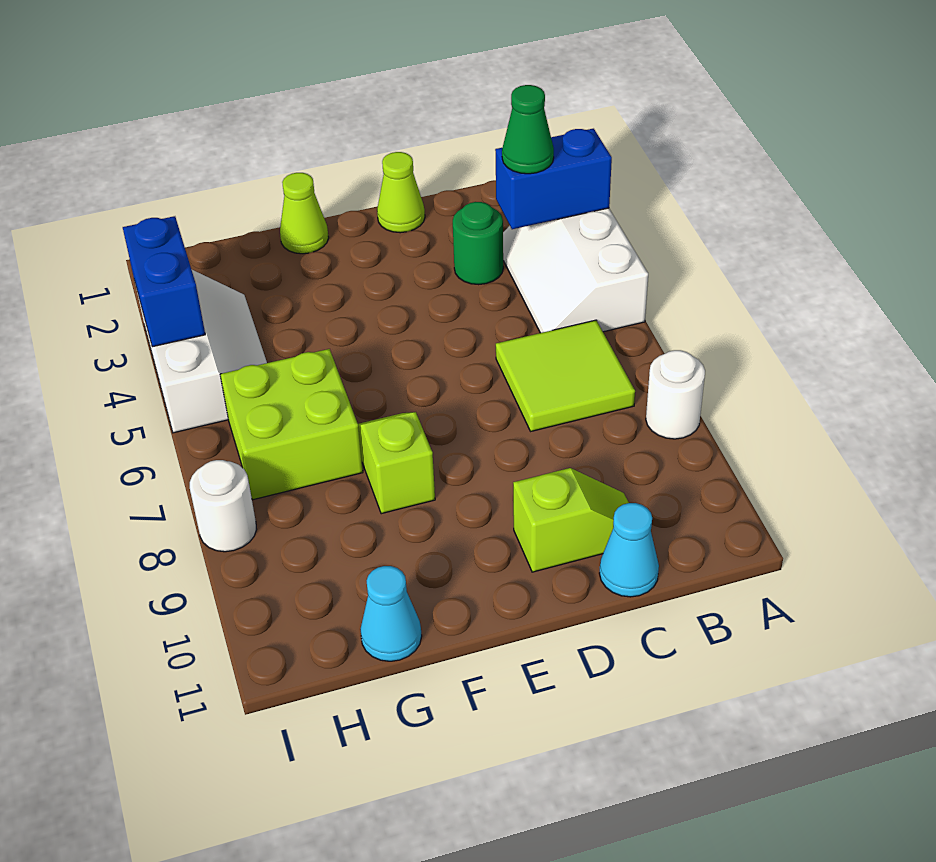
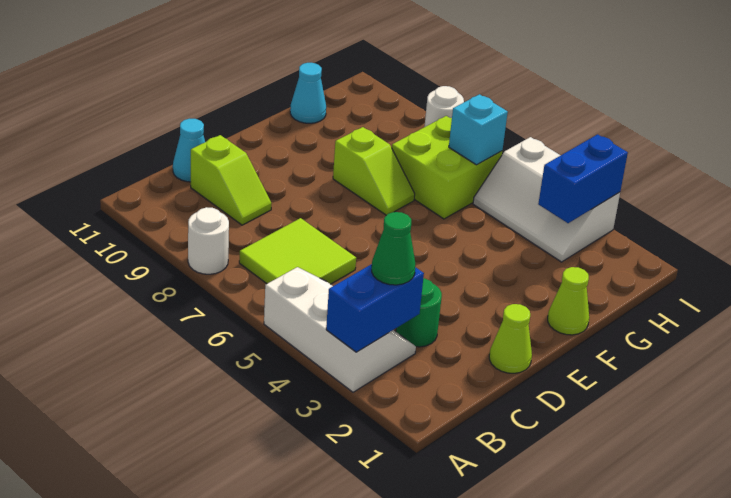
lime slope C10:D10 level 1 top D -> lime slope C9:C10 level 1 top 10
none -> cyan brick H6 level 2
blue brick I3:I4 level 2 -> blue brick H3:I3 level 2

